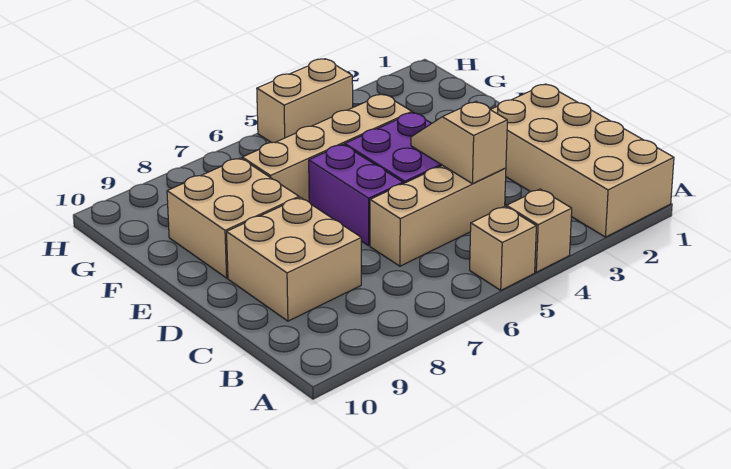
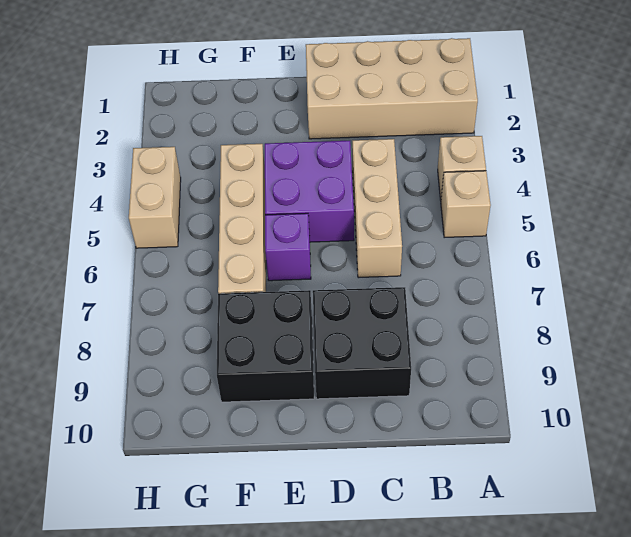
tan slope C4:D4 level 2 top C -> none
tan brick C8:D9 level 1 -> black brick C8:D9 level 1
purple brick D6:E6 level 1 -> purple brick E6 level 1
tan brick E8:F9 level 1 -> black brick E8:F9 level 1

